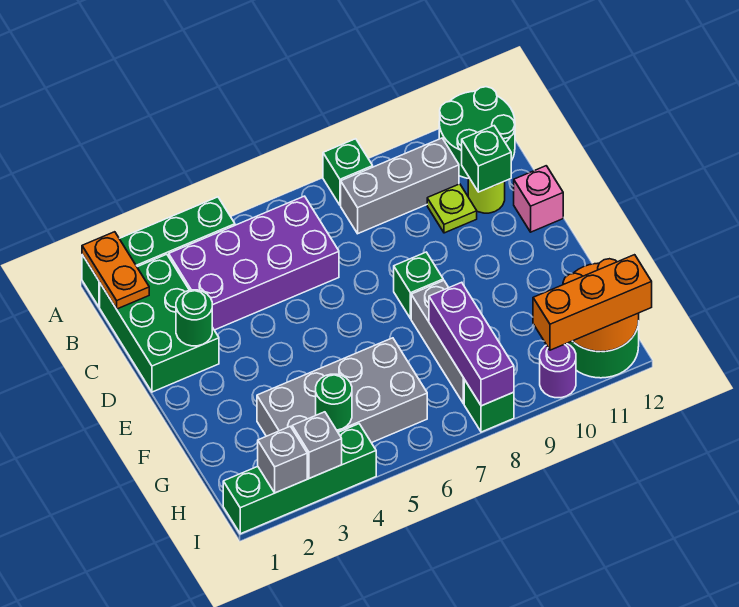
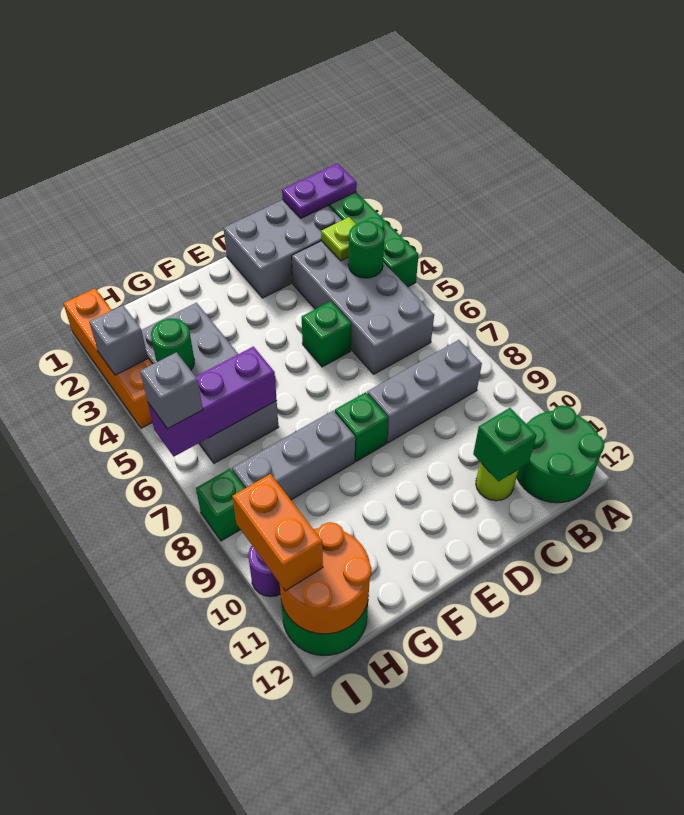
orange plate A1:B1 level 2 -> purple plate A1:B1 level 2
green brick A8 level 1 -> green brick D5 level 1
green brick B1:D2 level 1 -> grey brick B1:D2 level 1
purple brick B3:C6 level 1 -> grey brick B3:C6 level 1
grey brick B8:B10 level 1 -> grey brick B8:D8 level 1
lime plate C10 level 1 -> lime plate B3 level 2
green round brick D2 level 2 -> green round brick B4 level 2
pink brick D12 level 1 -> none
purple brick G8:I8 level 2 -> purple brick G6:I6 level 2
green brick I1:I4 level 1 -> orange brick I1:I4 level 1
grey brick I2 level 2 -> grey brick I6 level 3
orange brick I10:I12 level 3 -> orange brick I10:I11 level 3

